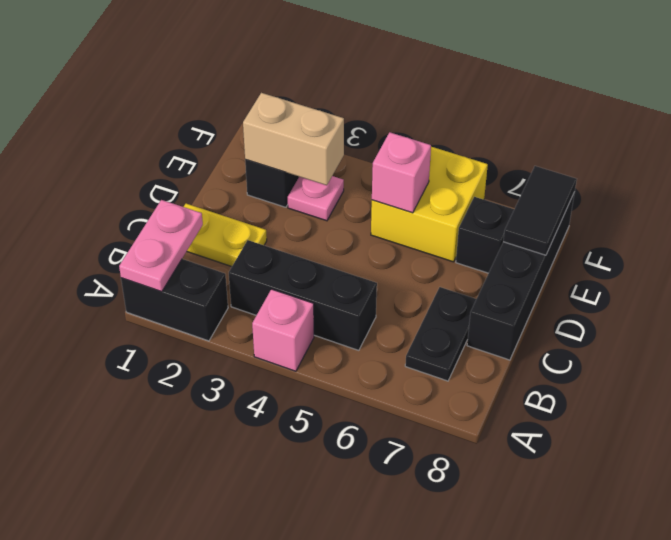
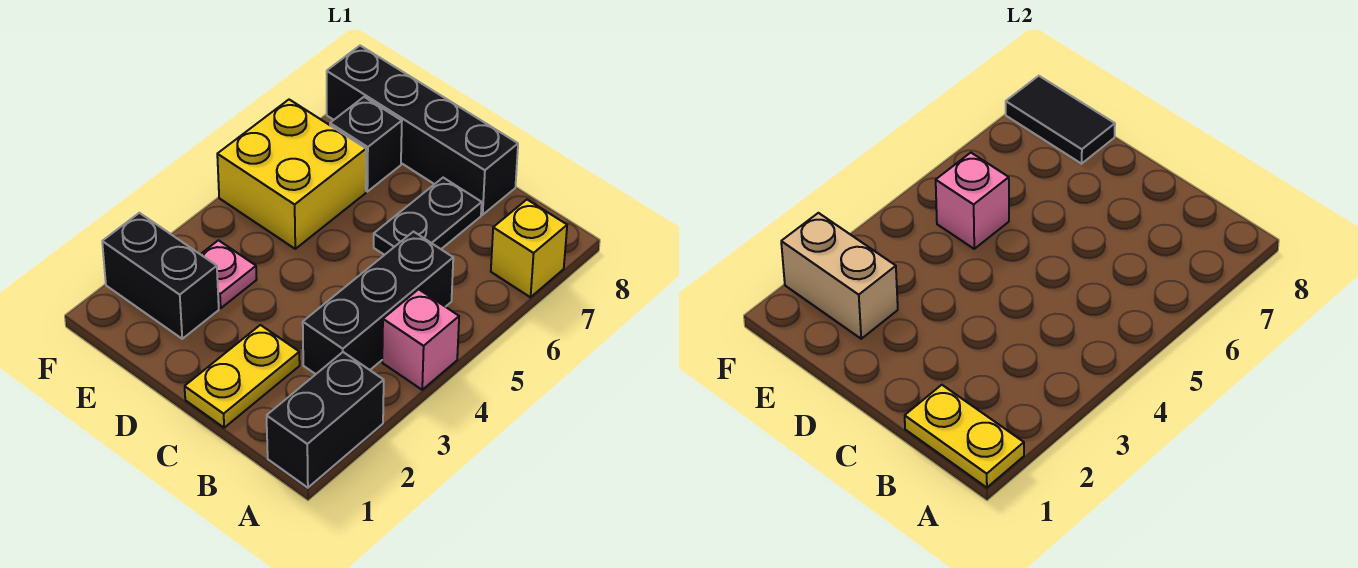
pink plate A1:B1 level 2 -> yellow plate A1:B1 level 2
none -> yellow brick A7 level 1
black plate B7:C7 level 1 -> black plate C6:C7 level 1
tan brick E2:E3 level 2 -> tan brick E2:F2 level 2

